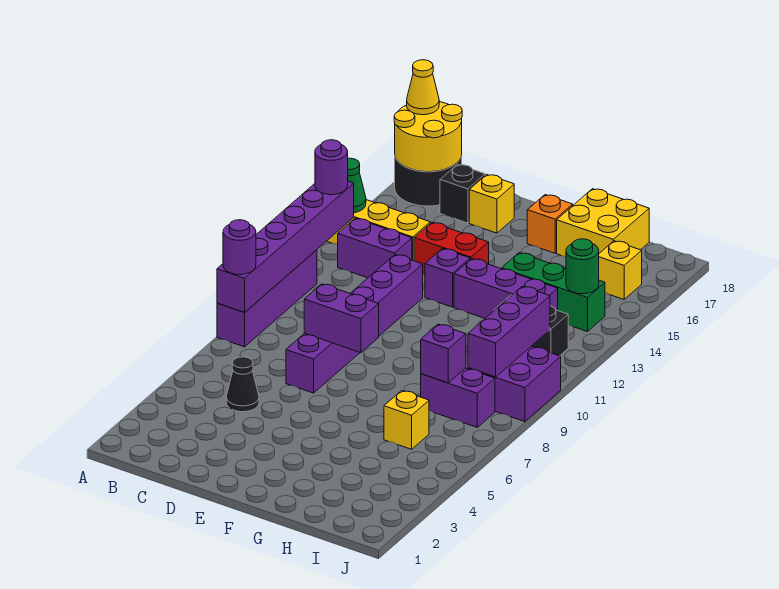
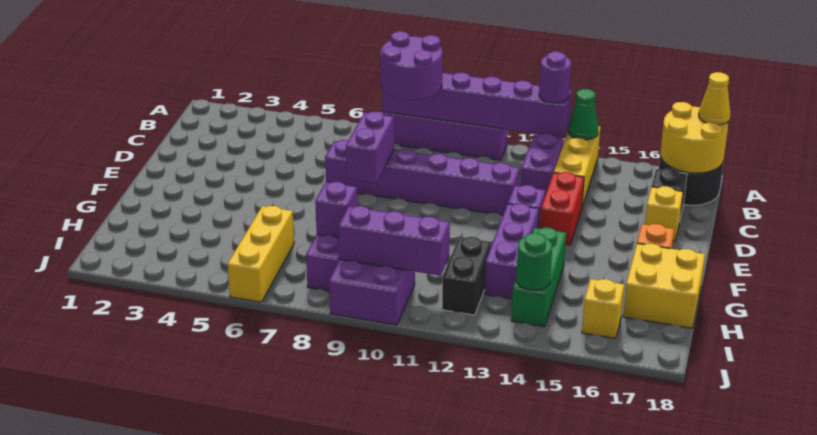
purple round brick A8 level 3 -> purple round brick A8:B9 level 3
black cone C5 level 1 -> none
yellow brick H6 level 1 -> yellow brick H6:J6 level 1

